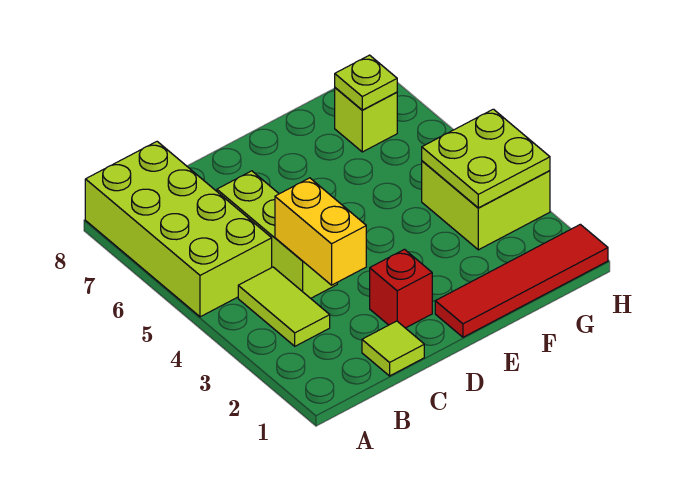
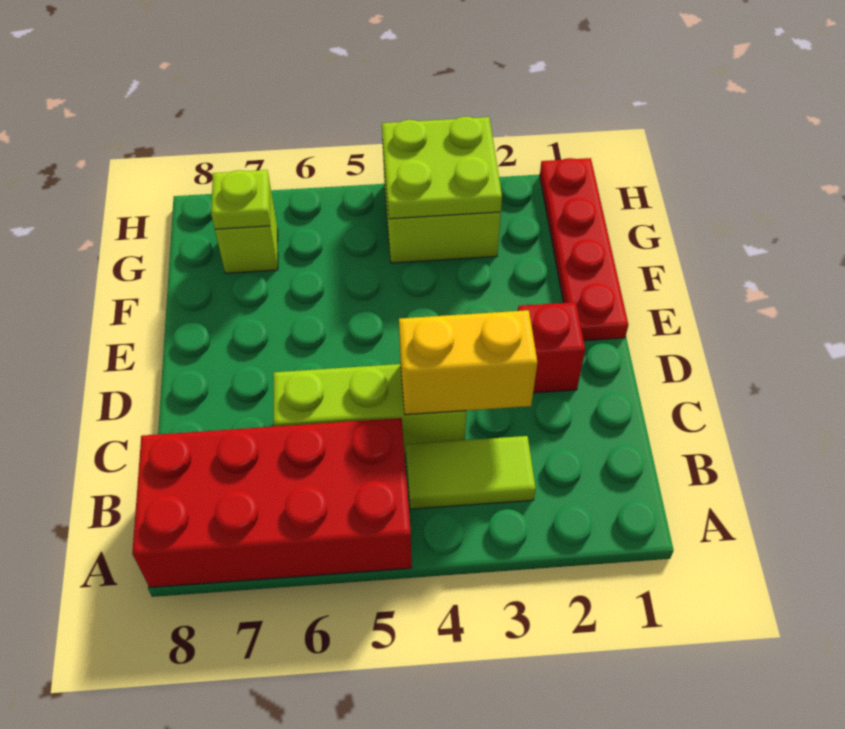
lime brick A5:B8 level 1 -> red brick A5:B8 level 1
lime tile C1 level 1 -> none
red tile E1:H1 level 1 -> red plate E1:H1 level 1

